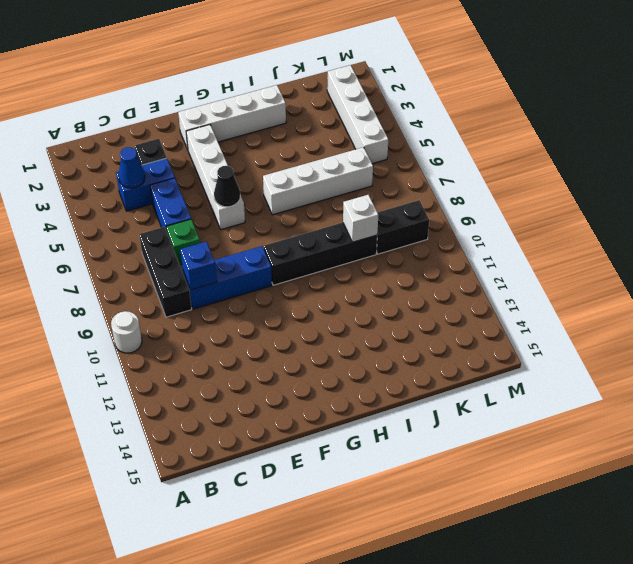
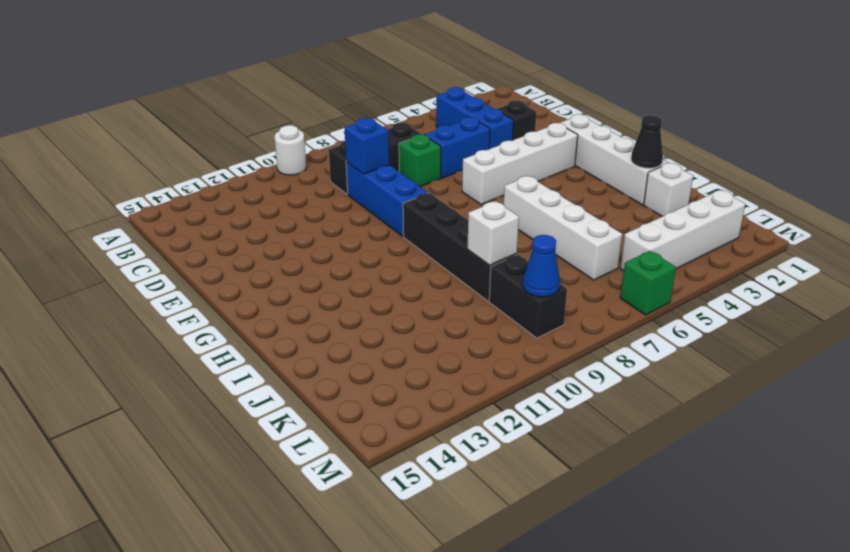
blue brick C4:D4 level 1 -> blue brick B4:D4 level 1
blue cone C4 level 2 -> blue cone L9 level 2
black cone F6 level 2 -> black cone I2 level 2
none -> white brick J2 level 1
none -> green brick M6 level 1

